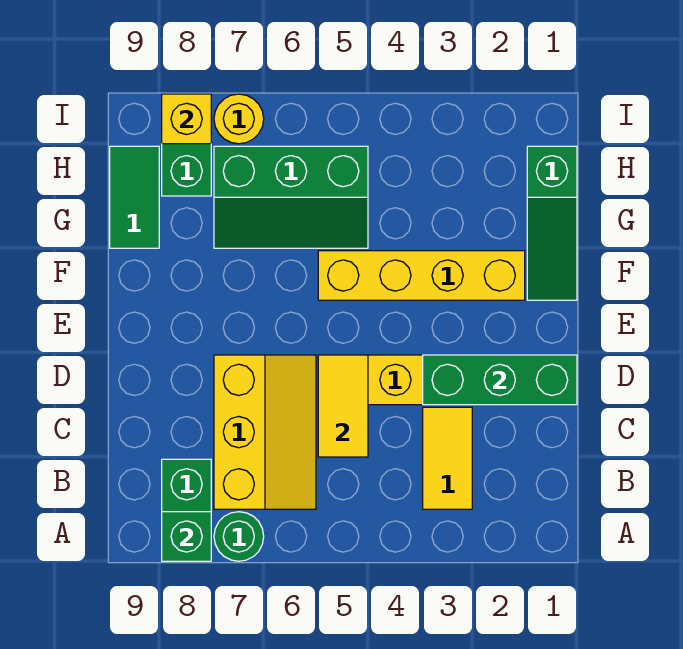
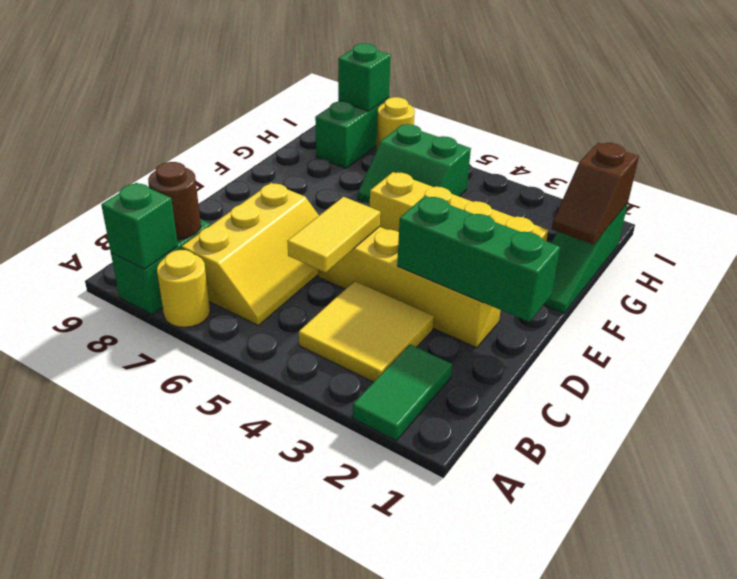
green round brick A7 level 1 -> yellow round brick A7 level 1
yellow tile B3:C3 level 1 -> yellow tile B3:C4 level 1
none -> brown round brick B8 level 2
none -> brown slope G1:H1 level 2 top H
green slope G5:H7 level 1 top H -> green slope G5:H6 level 1 top H
green tile G9:H9 level 1 -> green tile A2:B2 level 1
yellow brick I8 level 2 -> green brick I8 level 2

